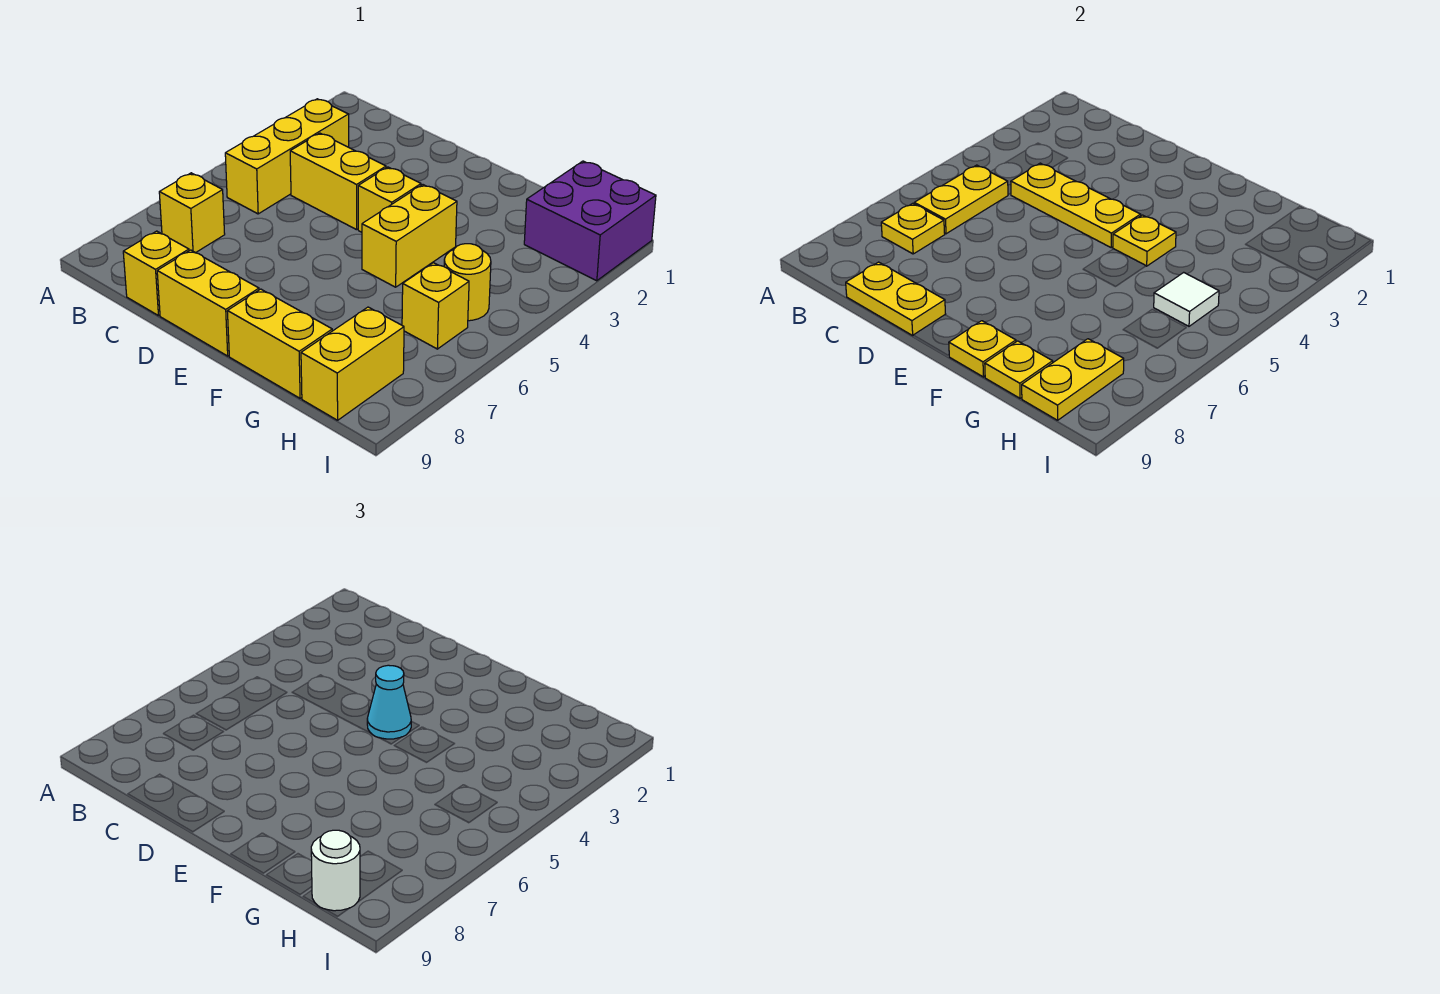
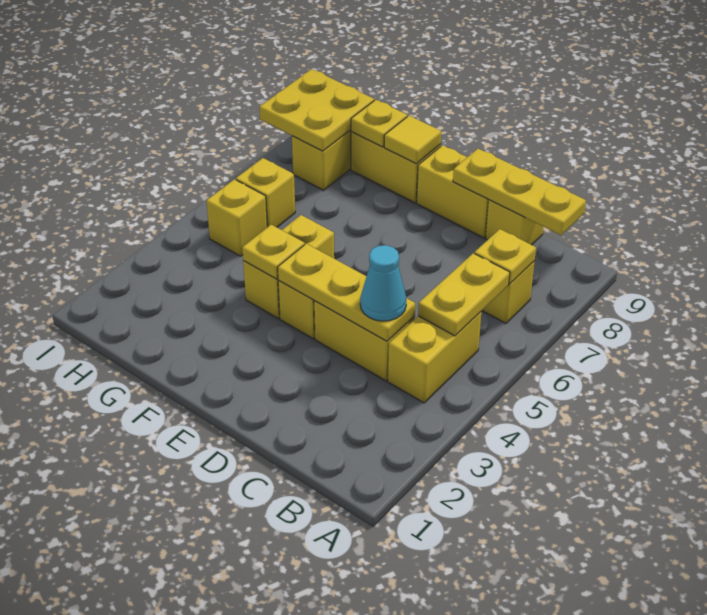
yellow brick B3:B5 level 1 -> yellow brick B4:B5 level 1
yellow plate C9:D9 level 2 -> yellow plate B9:D9 level 2
cyan cone E4 level 3 -> cyan cone C4 level 3
yellow plate F9 level 2 -> yellow tile F9 level 2
purple brick H1:I2 level 1 -> none
yellow round brick H5 level 1 -> yellow brick H5 level 1
white tile H5 level 2 -> none
yellow plate H8:H9 level 2 -> yellow plate H8:I9 level 2
white round brick H9 level 3 -> none

